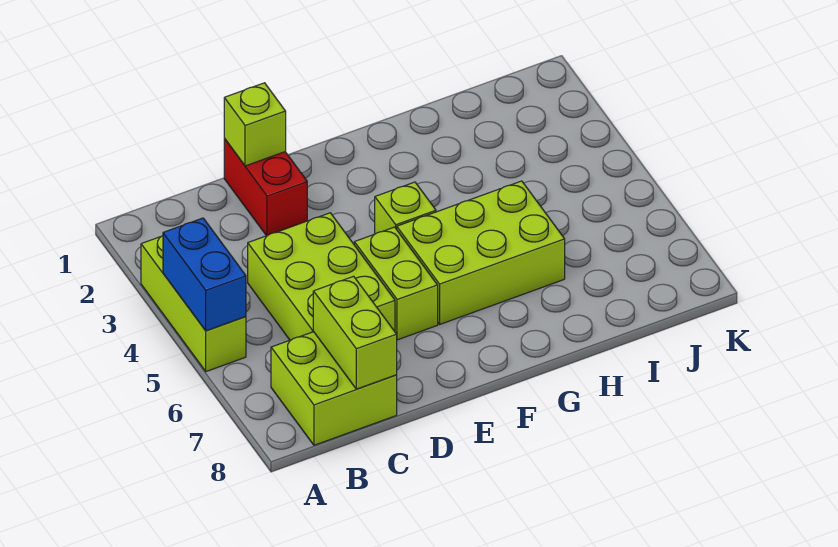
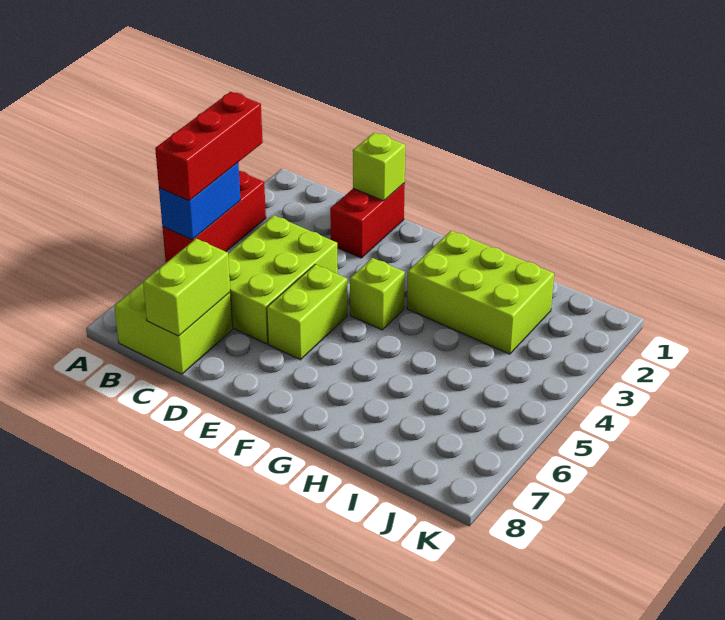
lime brick A3:A5 level 1 -> red brick A3:A5 level 1
none -> red brick A3:A5 level 3
lime brick F5:H6 level 1 -> lime brick G2:I3 level 1

